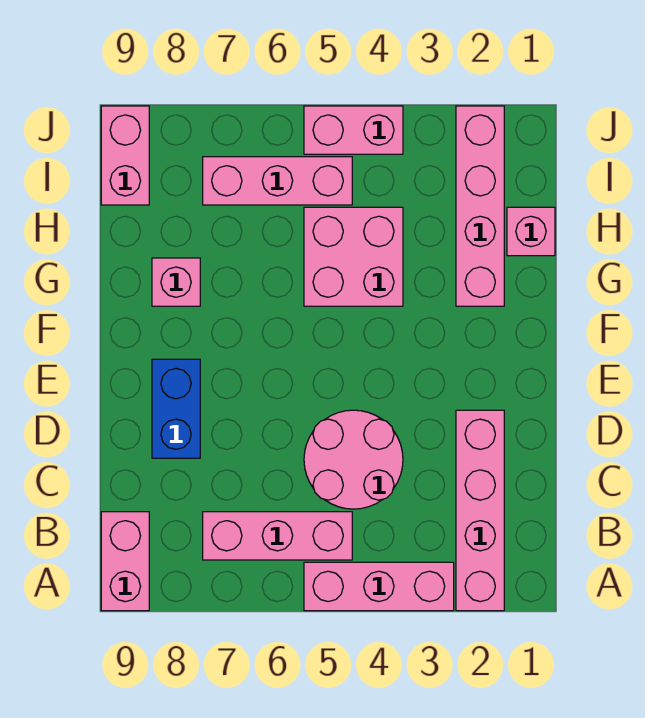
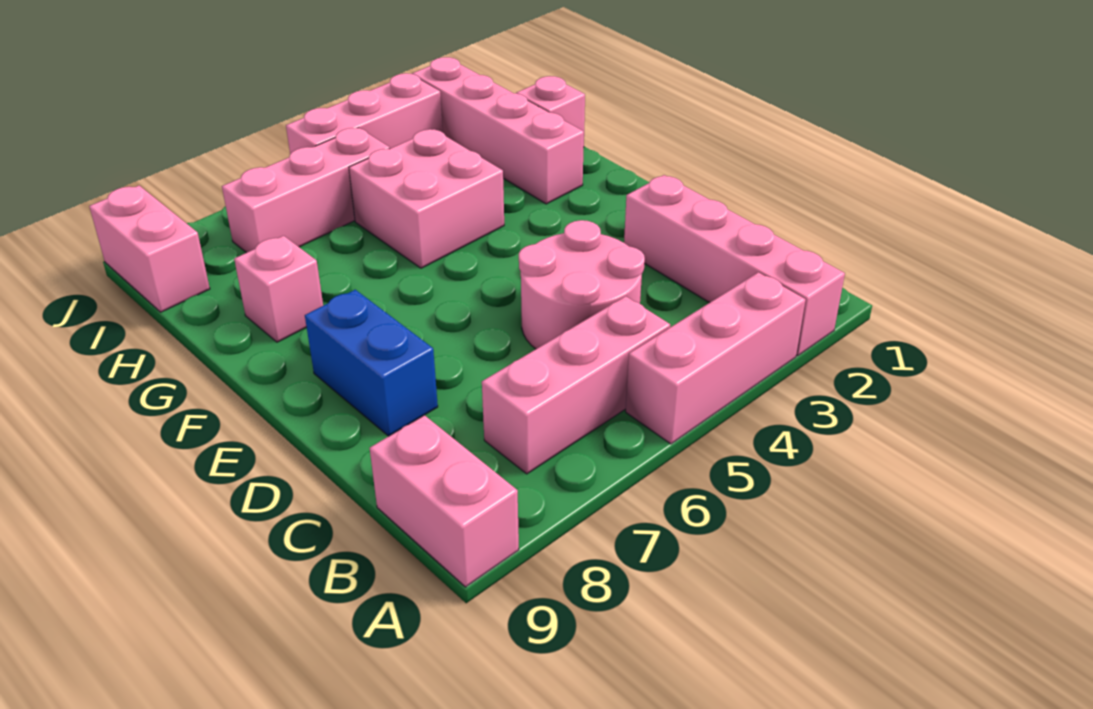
pink brick J4:J5 level 1 -> pink brick J3:J5 level 1

